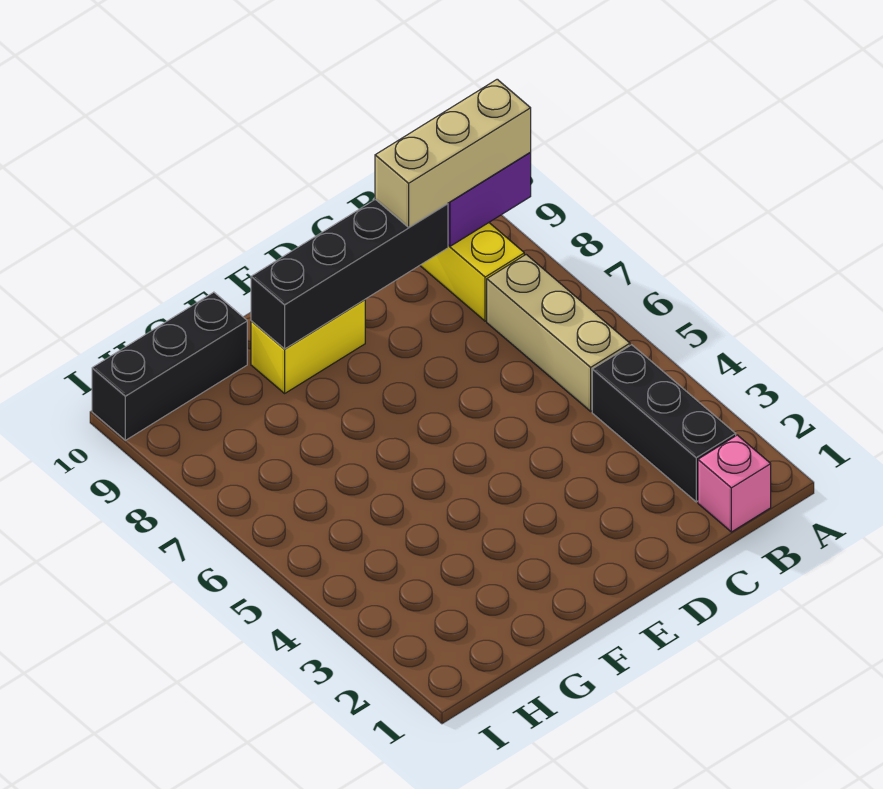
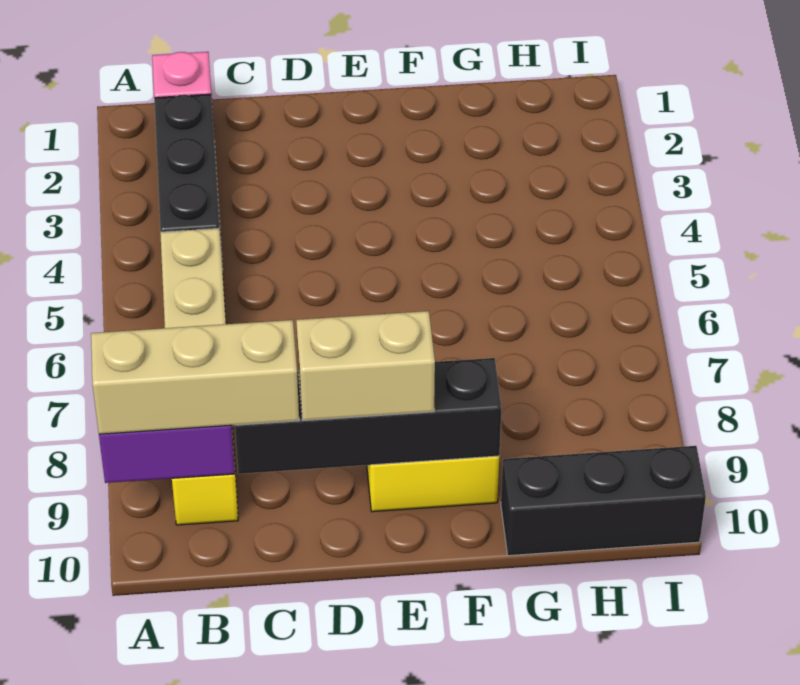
none -> tan brick D9:E9 level 3

